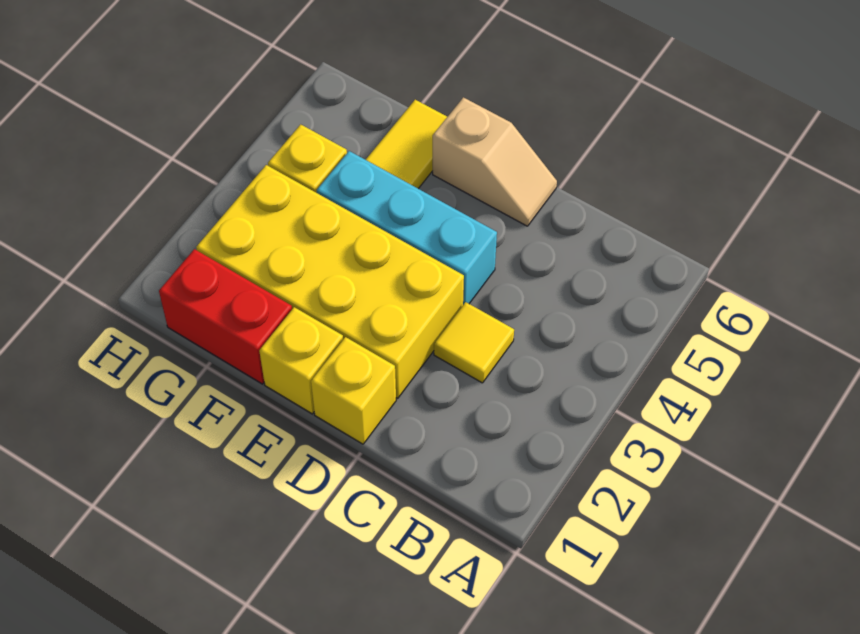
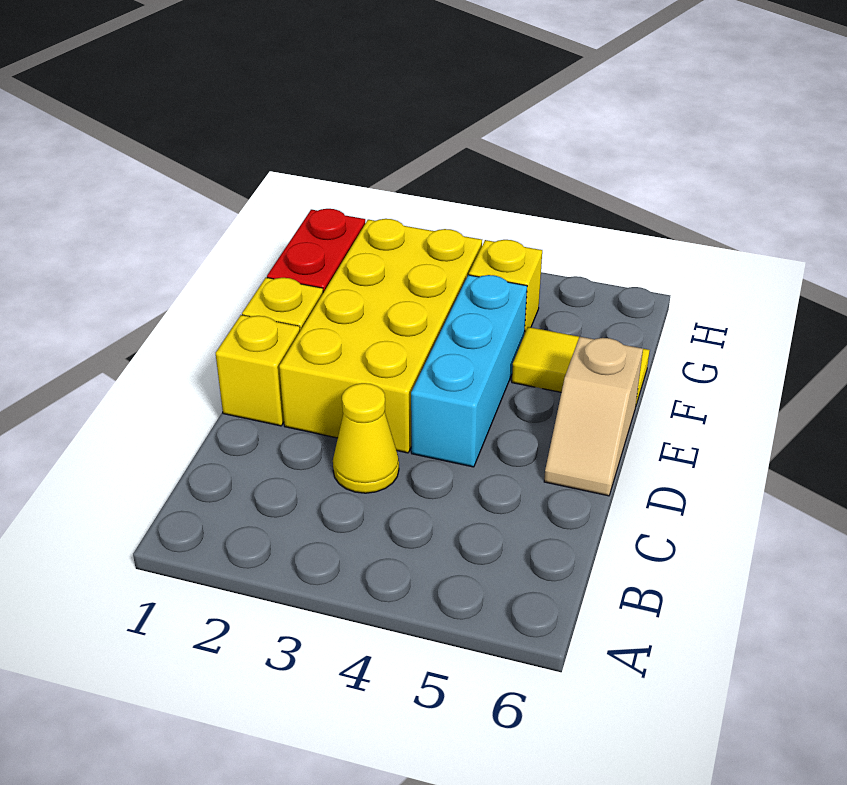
yellow tile C3 level 1 -> yellow cone C3 level 1

